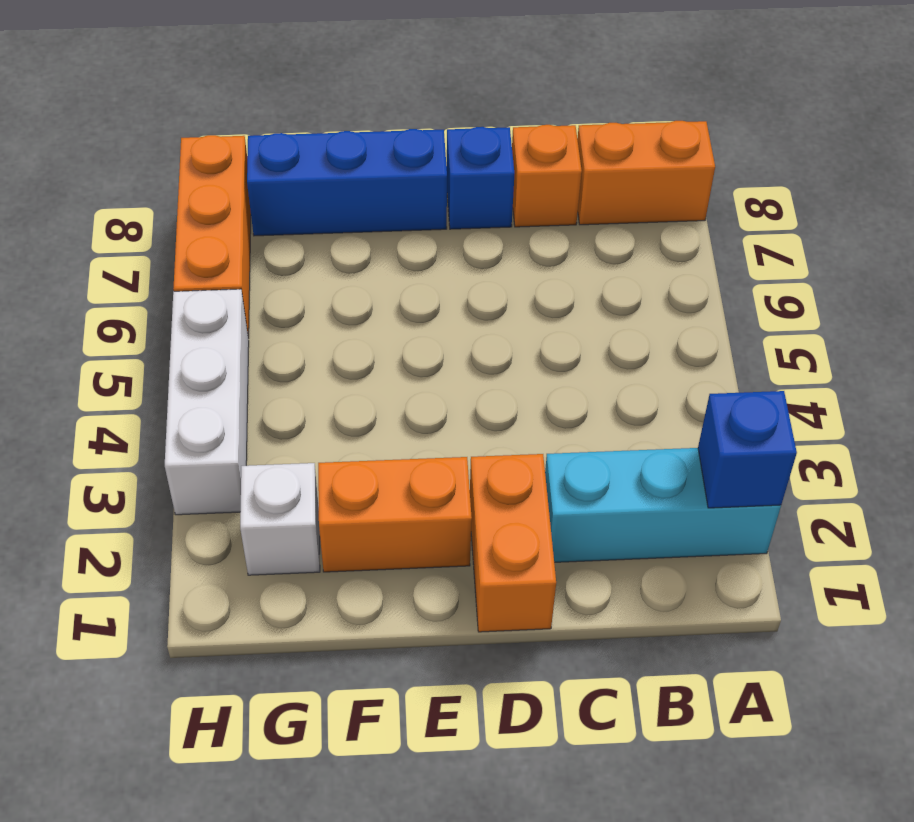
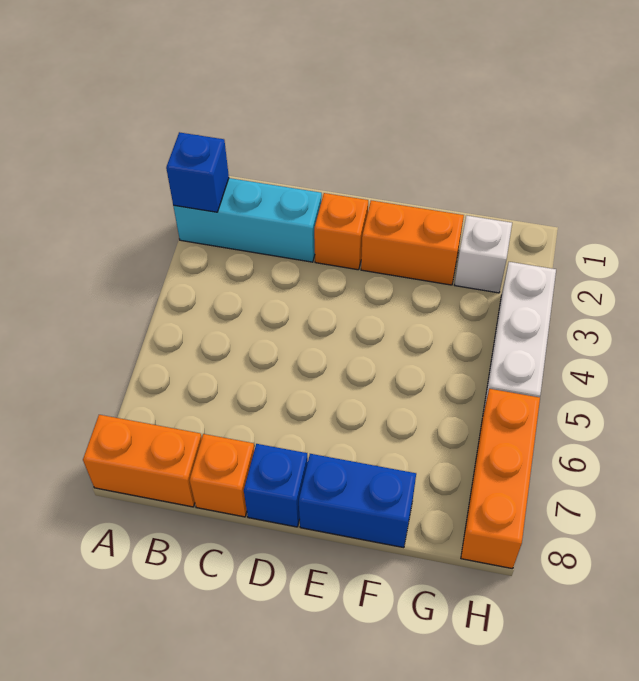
orange brick D1:D2 level 1 -> orange brick D2 level 1
blue brick E8:G8 level 1 -> blue brick E8:F8 level 1

